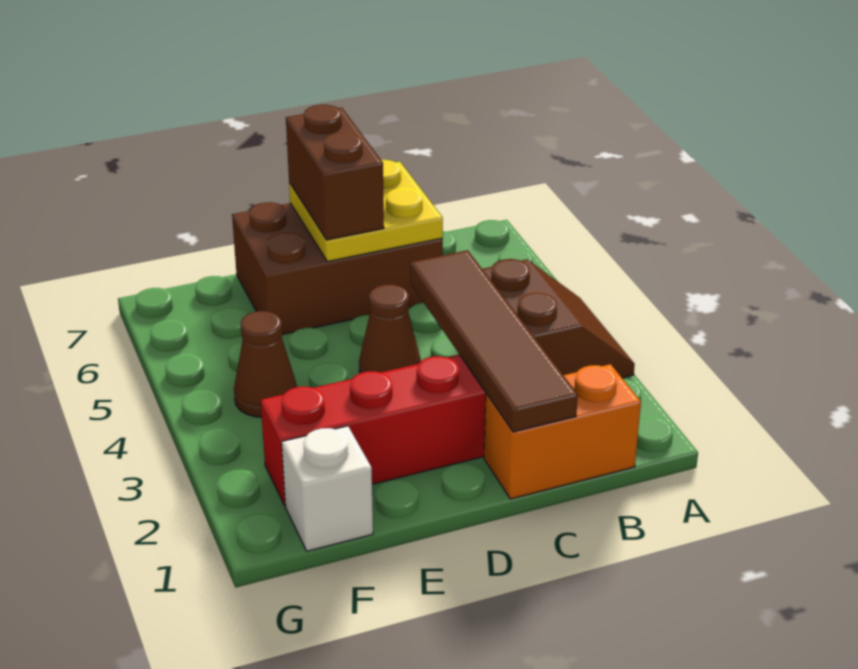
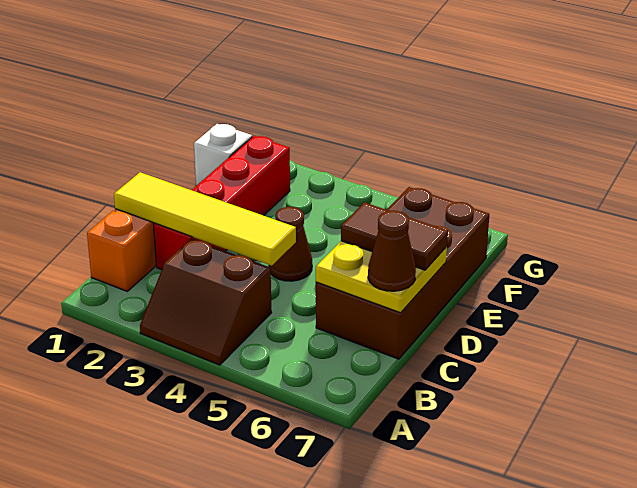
brown tile C1:C4 level 2 -> yellow tile C1:C4 level 2
brown brick C6:E7 level 1 -> brown brick C6:F7 level 1
brown brick D6:D7 level 3 -> brown tile D6:D7 level 3
brown cone F4 level 1 -> brown cone C7 level 3

